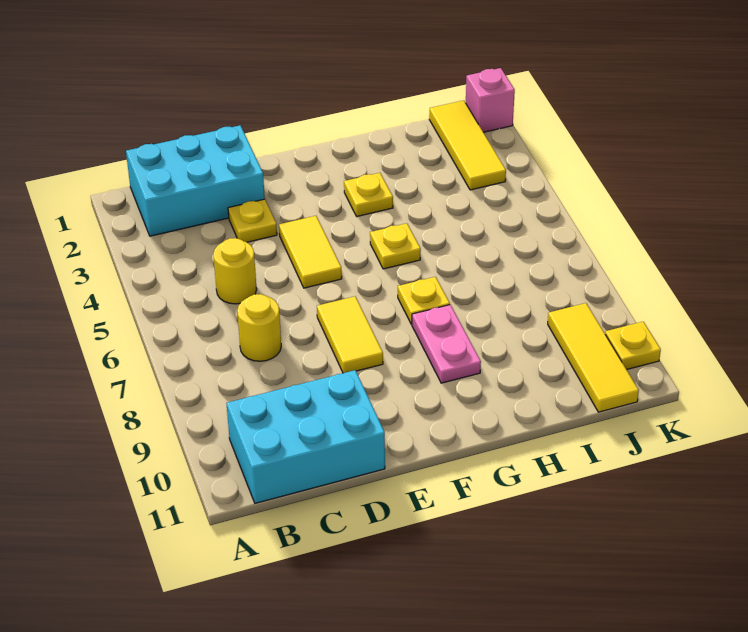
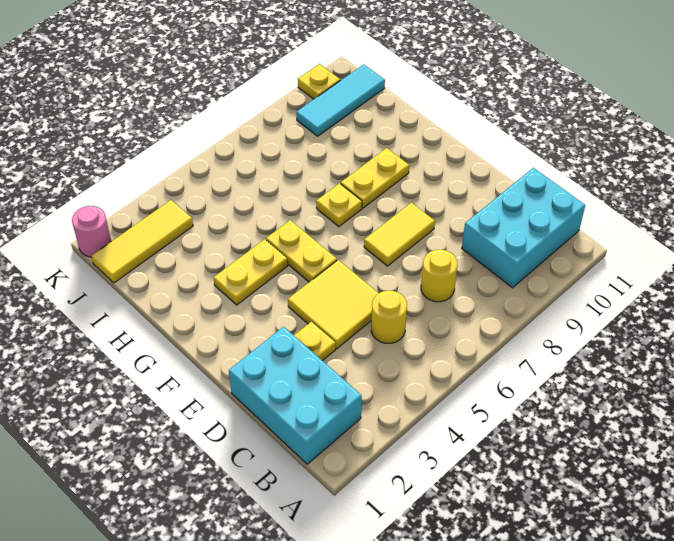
cyan brick B10:D11 level 1 -> cyan brick B9:C11 level 1
yellow tile E4:E5 level 1 -> yellow tile D4:E5 level 1
yellow plate G3 level 1 -> yellow plate G3:G4 level 1
yellow plate G5 level 1 -> yellow plate F5:G5 level 1
pink plate G8:G9 level 1 -> yellow plate G8:G9 level 1
yellow tile J9:J11 level 1 -> cyan tile J9:J11 level 1
pink brick K1 level 1 -> pink round brick K1 level 1

